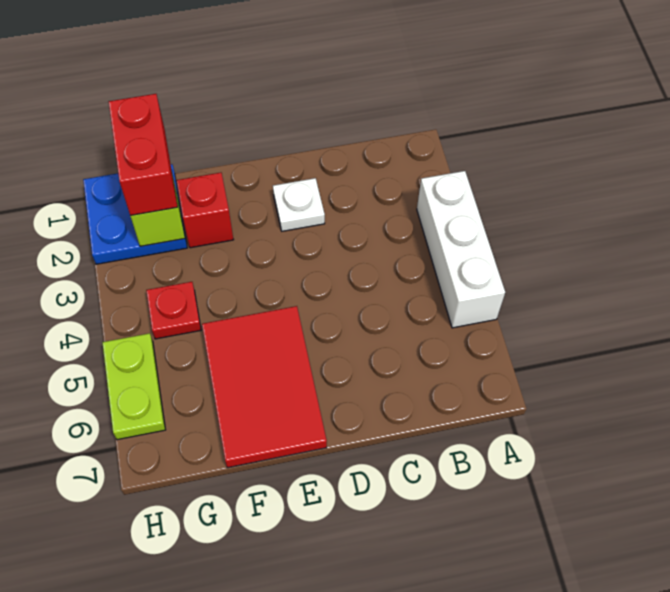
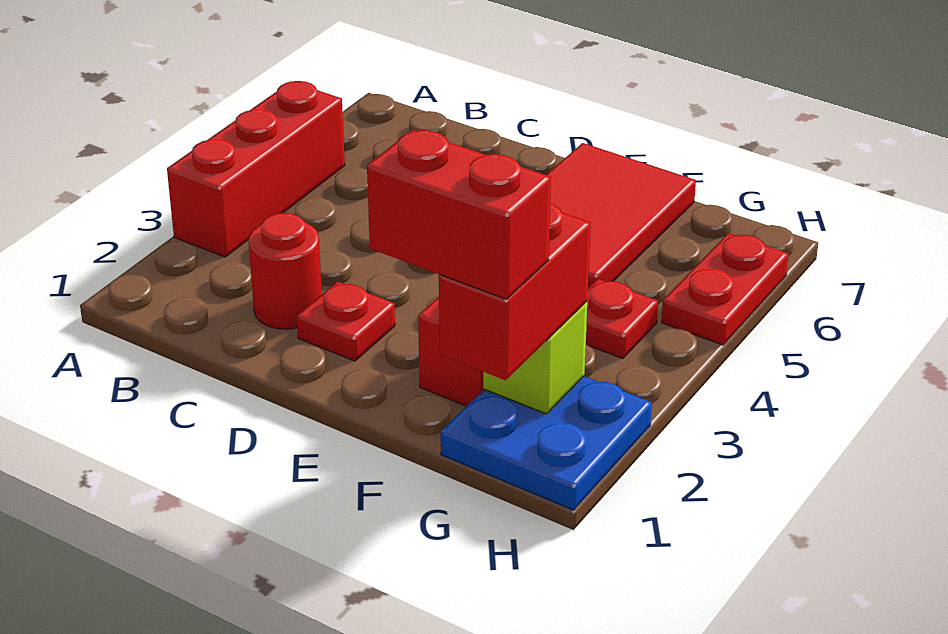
white brick A3:A5 level 1 -> red brick A3:A5 level 1
none -> red round brick C2 level 1
white plate D2 level 1 -> red plate D2 level 1
none -> red brick F1:G1 level 4
lime plate H5:H6 level 1 -> red plate H5:H6 level 1

